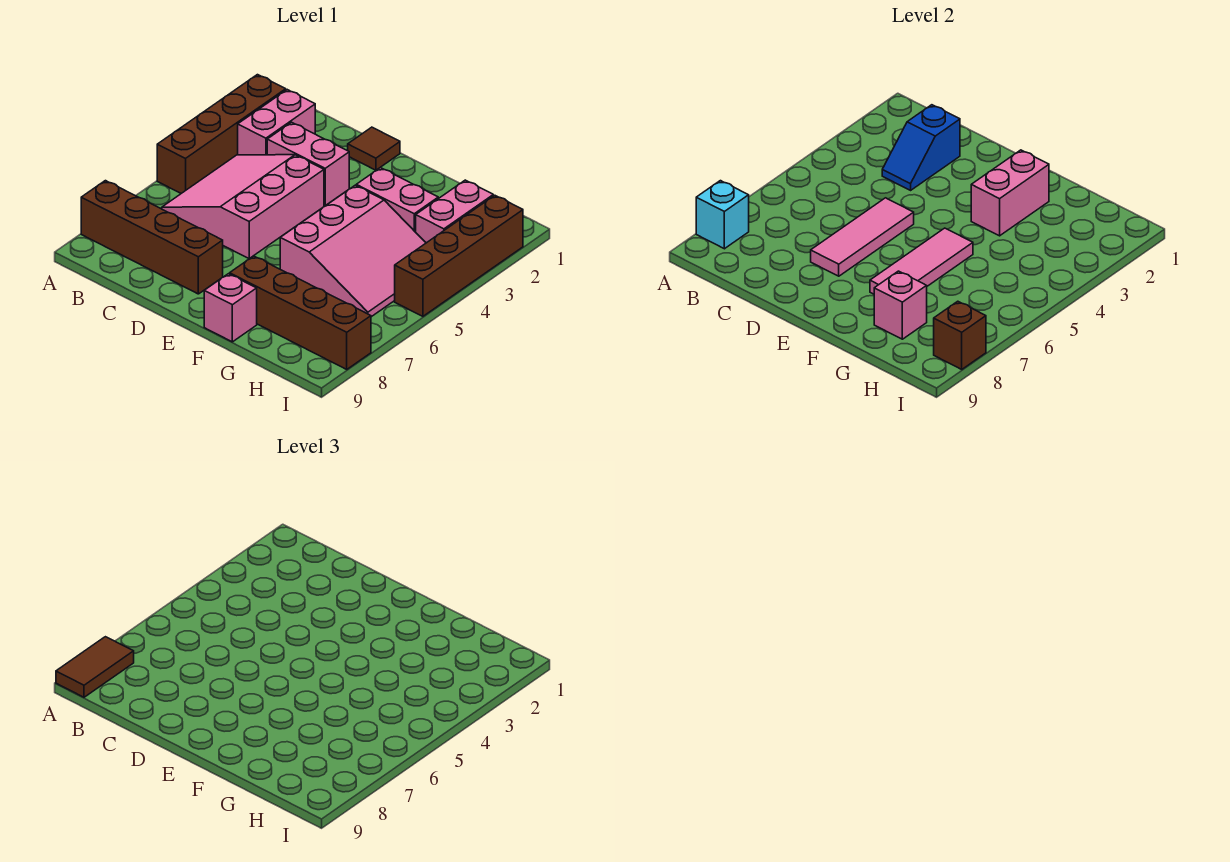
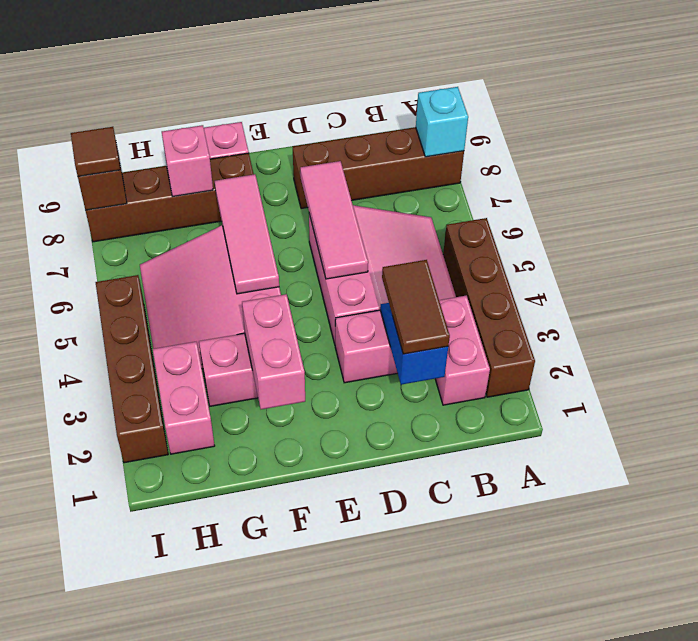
brown tile A8:A9 level 3 -> brown tile C2:C3 level 3
brown tile D1 level 1 -> brown tile I8 level 3

